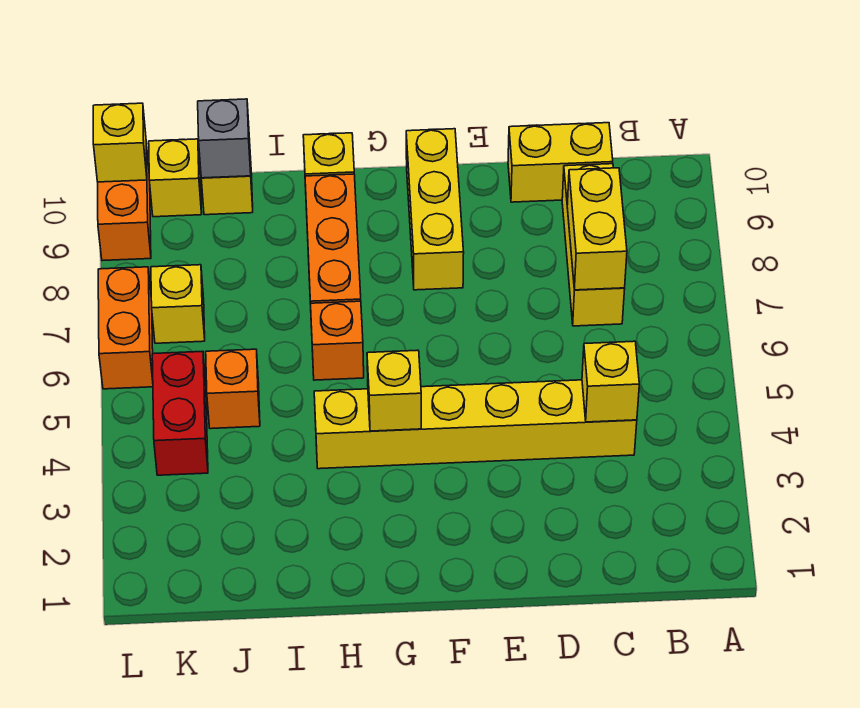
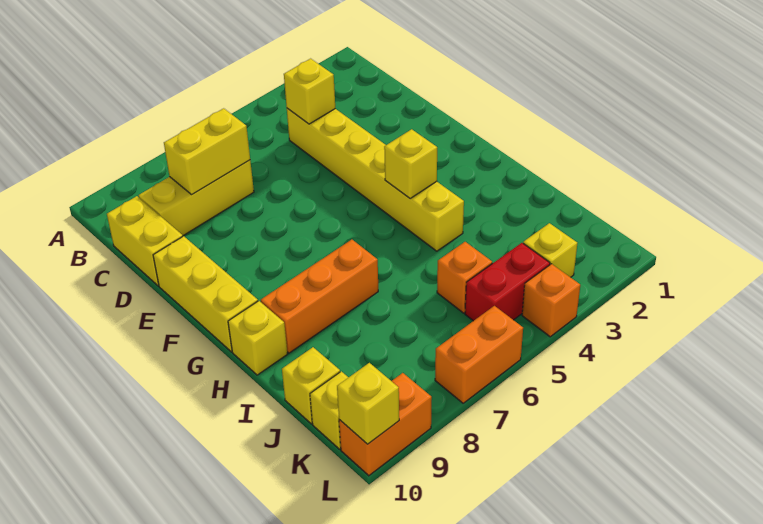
yellow brick F8:F10 level 1 -> yellow brick E10:G10 level 1
orange brick H6 level 1 -> orange brick L4 level 1
grey brick J10 level 2 -> none
yellow brick K7 level 1 -> yellow brick K3 level 1

